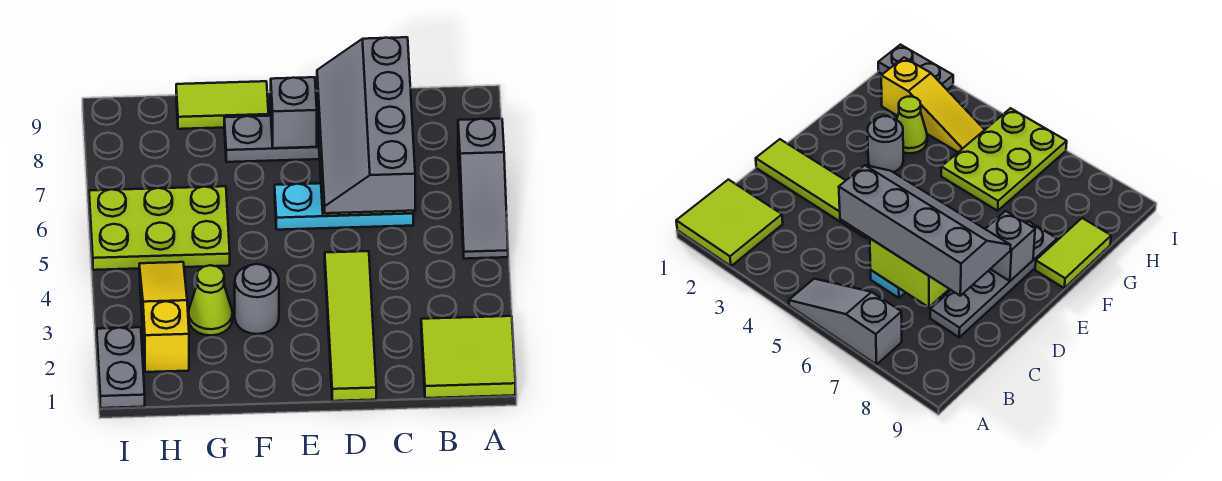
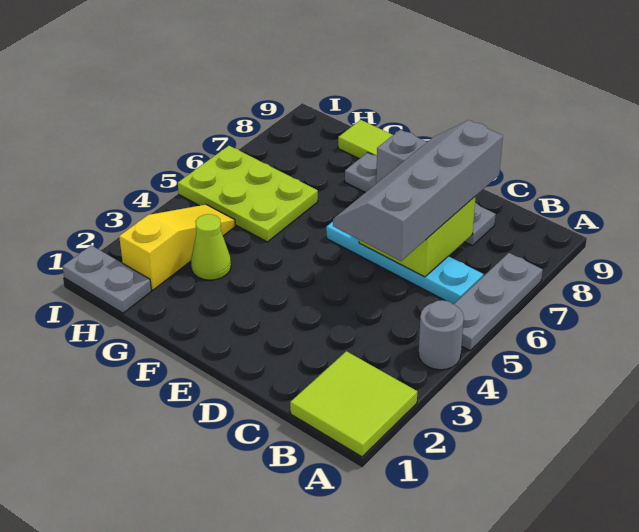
grey slope A5:A7 level 1 top 7 -> grey plate A5:A7 level 1
cyan plate C6:E6 level 1 -> cyan plate B6:E6 level 1
lime tile D1:D4 level 1 -> none
grey round brick F3 level 1 -> grey round brick A4 level 1
grey plate I1:I2 level 1 -> grey plate H1:I1 level 1

